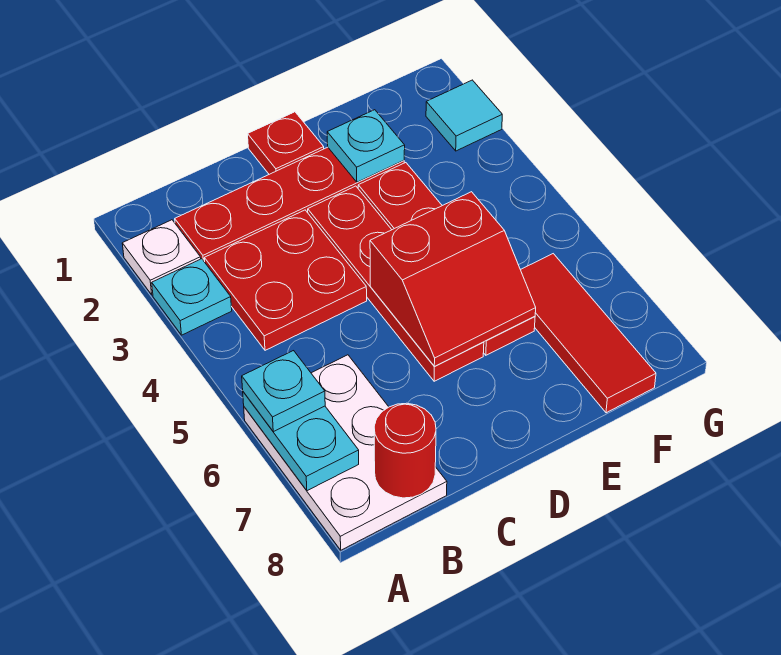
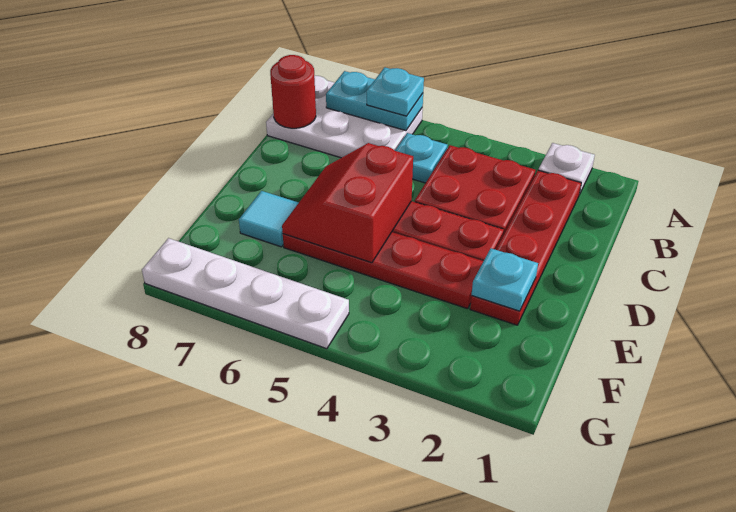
cyan plate A3 level 1 -> cyan plate B5 level 1
red plate D1 level 1 -> none
red tile F6:F8 level 1 -> none
cyan tile G2 level 1 -> cyan tile E7 level 1
none -> white plate G5:G8 level 1

